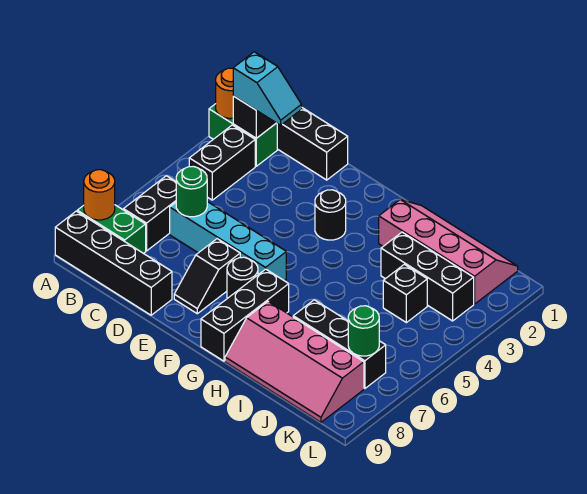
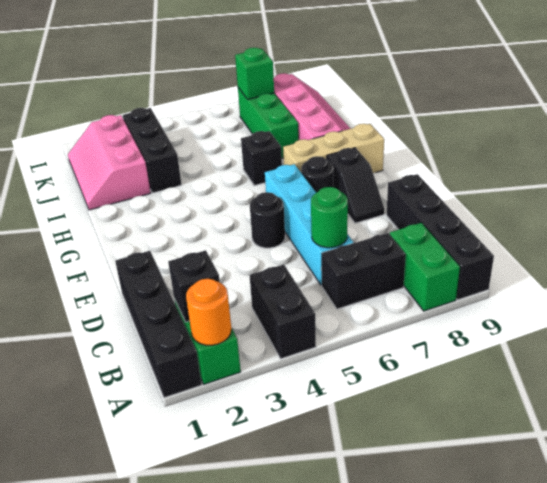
orange round brick A8 level 2 -> none
cyan slope B2:C2 level 3 top B -> none
black brick B3:B4 level 1 -> black brick A4:B4 level 1
black slope E7:E8 level 1 top 7 -> black slope E8:F8 level 1 top F
black round brick F3 level 1 -> black round brick E5 level 1
black brick G7:G9 level 1 -> tan brick G7:G9 level 1
pink slope H1:K2 level 1 top 2 -> pink slope I1:K2 level 1 top 2
black brick I7:K7 level 1 -> green brick I7:K7 level 1
black brick J4 level 1 -> black brick H6 level 1
green round brick K7 level 2 -> green brick K7 level 2

